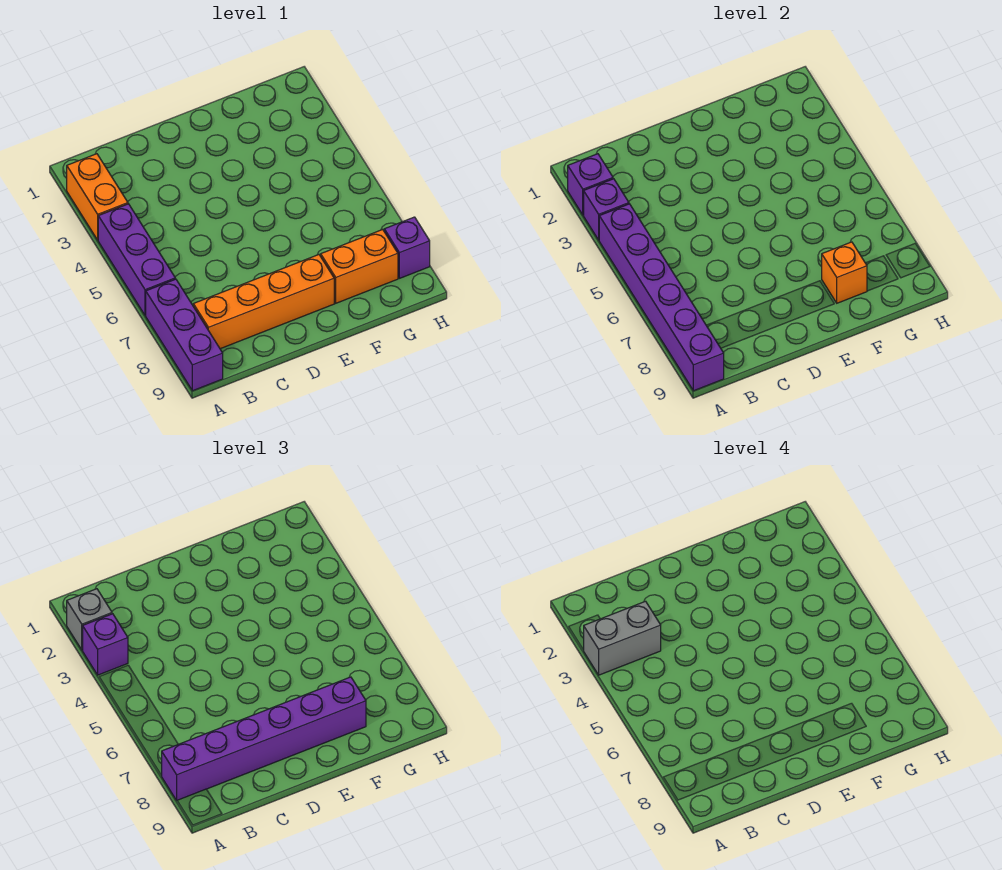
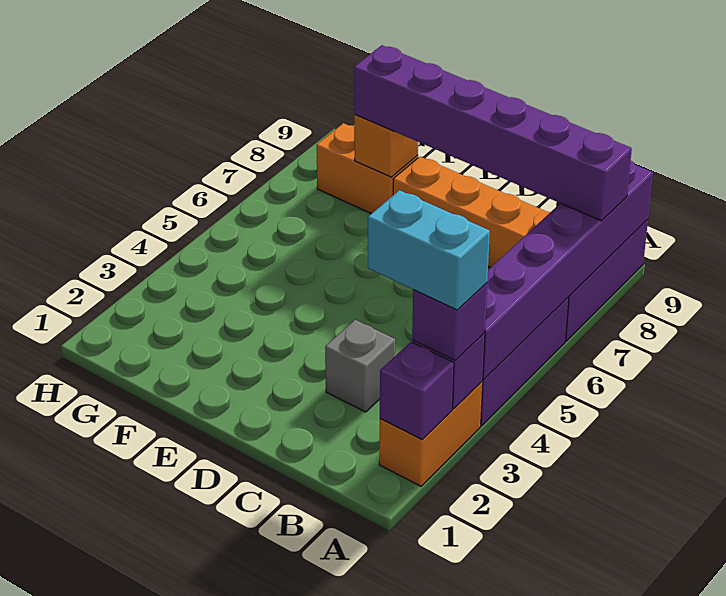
grey brick A2 level 3 -> grey brick C3 level 1
grey brick A3:B3 level 4 -> cyan brick A3:B3 level 4
purple brick H8 level 1 -> none

